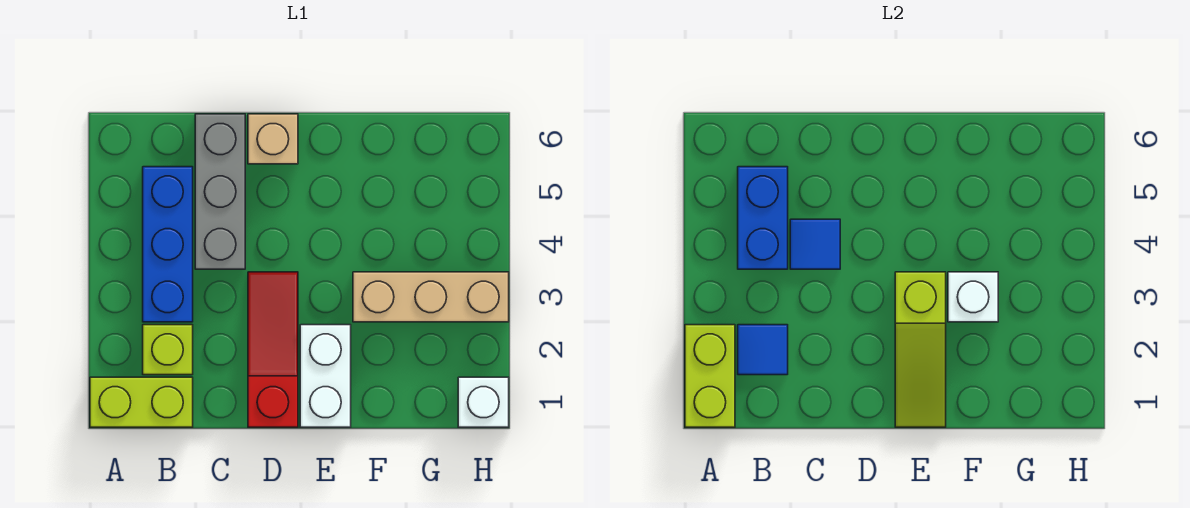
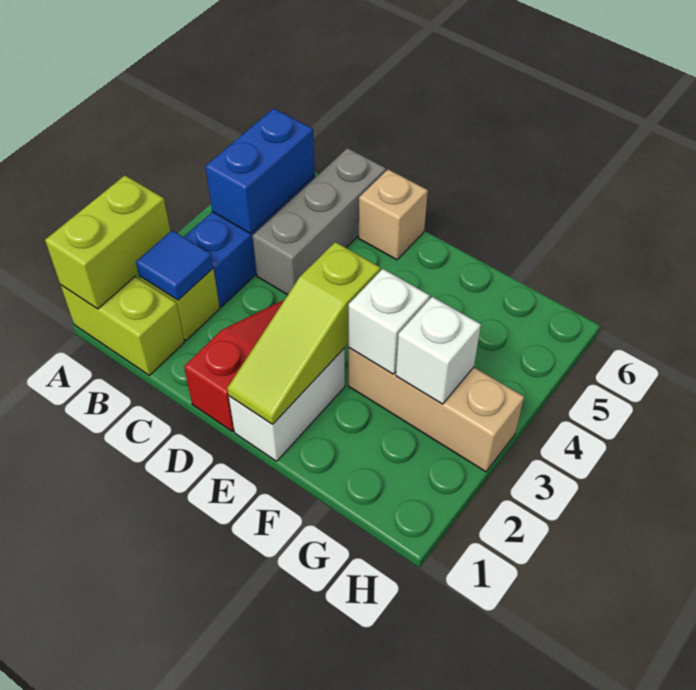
blue tile C4 level 2 -> none
white brick H1 level 1 -> white brick G3 level 2

